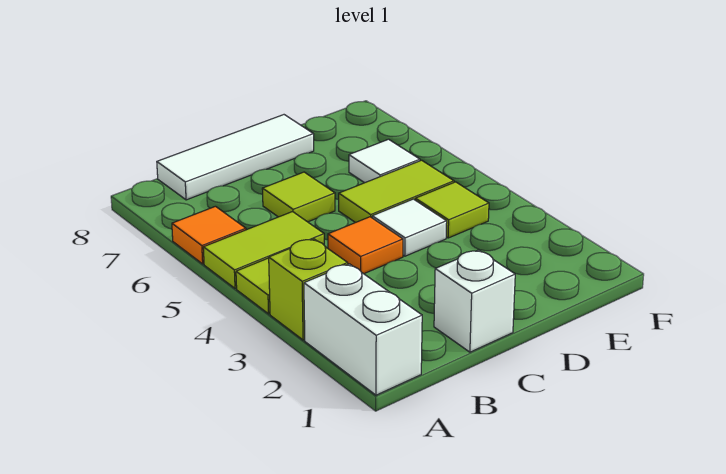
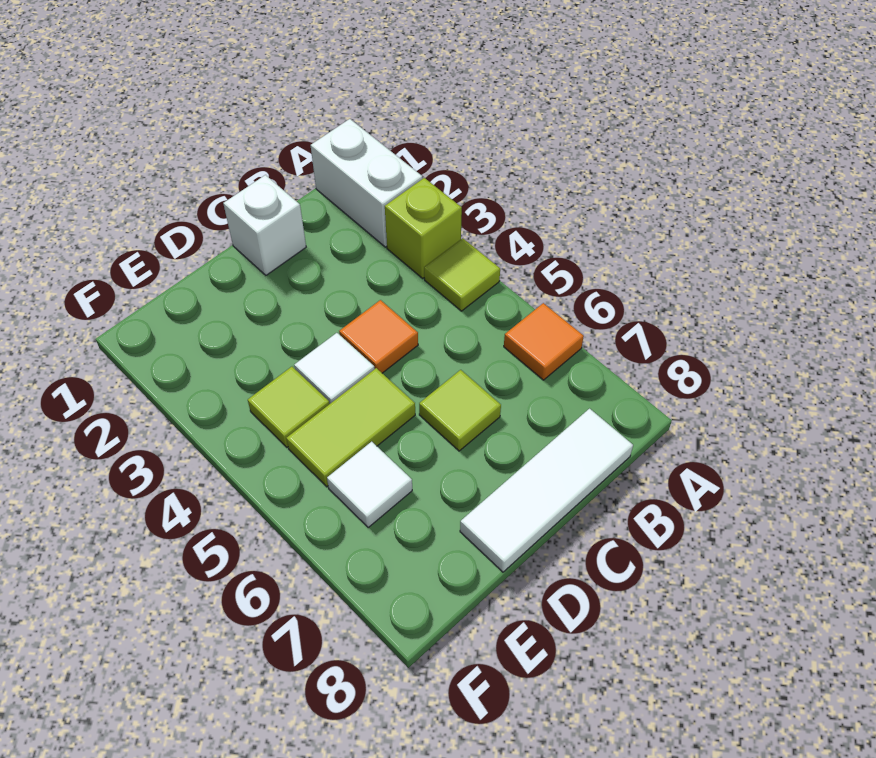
lime tile A5:B5 level 1 -> none

